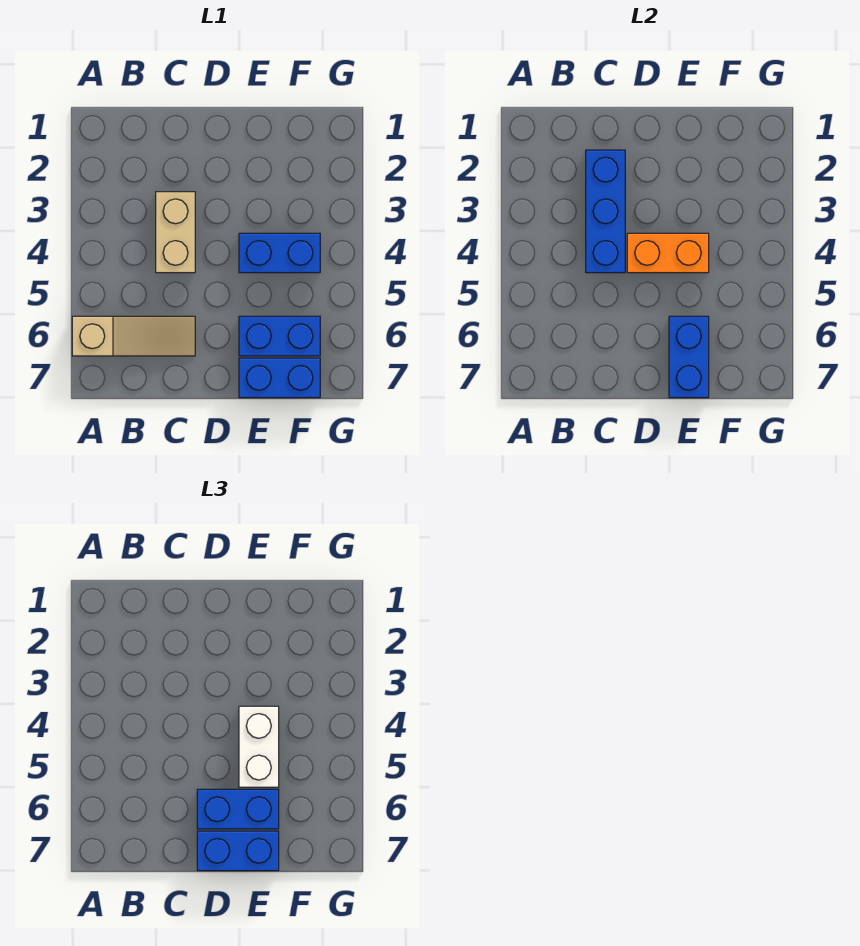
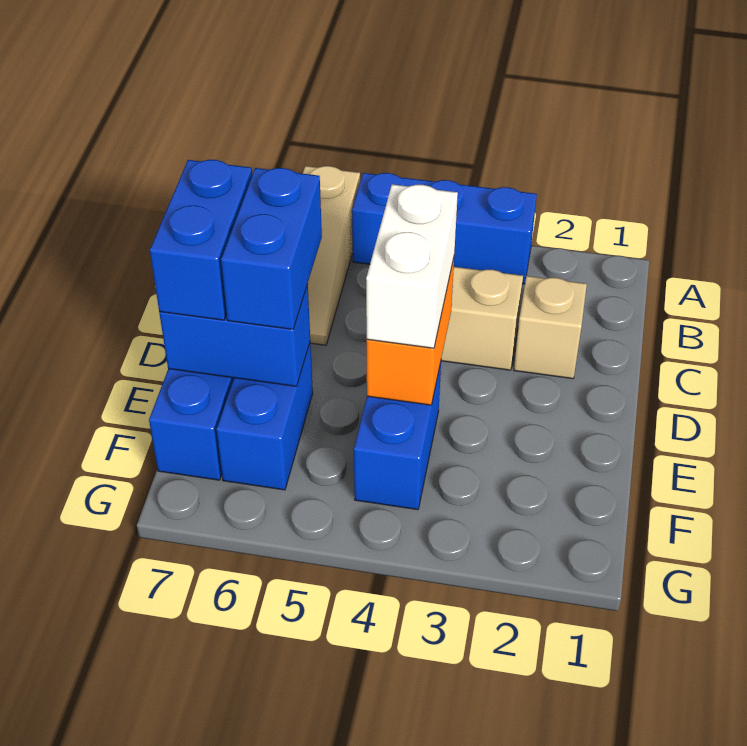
none -> tan brick C2 level 1
blue brick C2:C4 level 2 -> blue brick A3:A5 level 1
white brick E4:E5 level 3 -> white brick D4:E4 level 3

